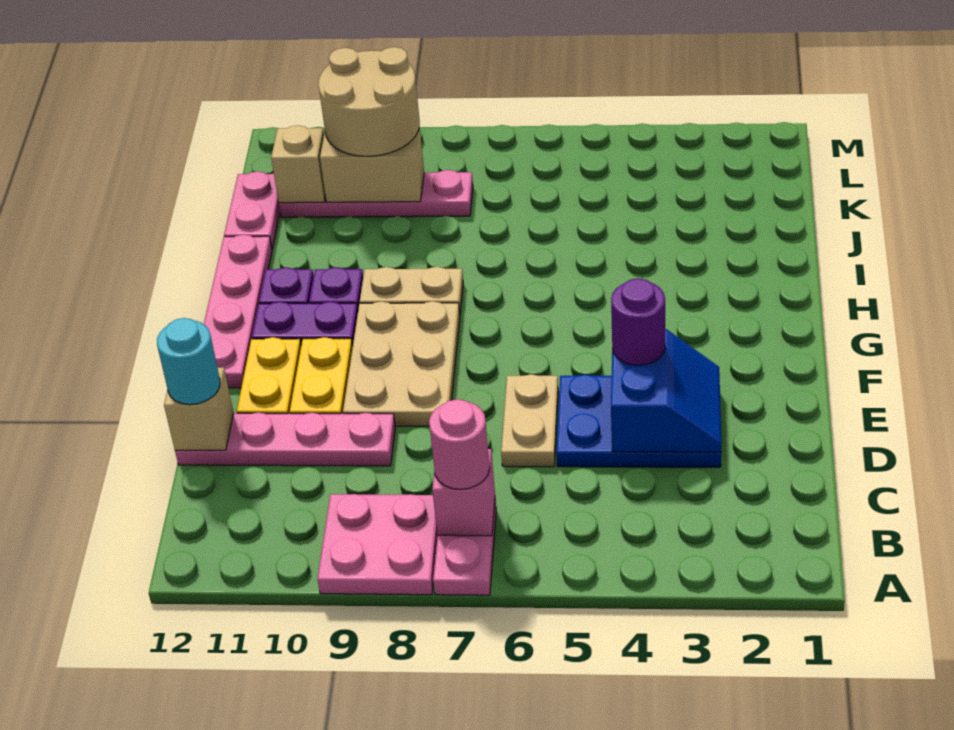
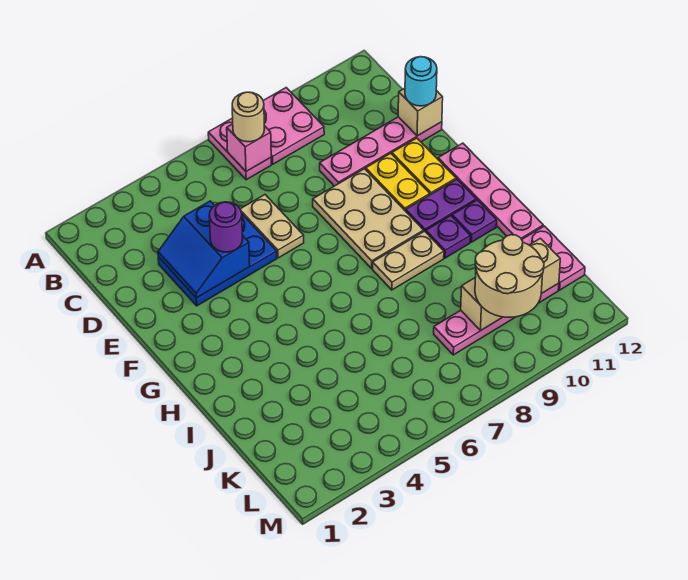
pink round brick B7 level 3 -> tan round brick B7 level 3

